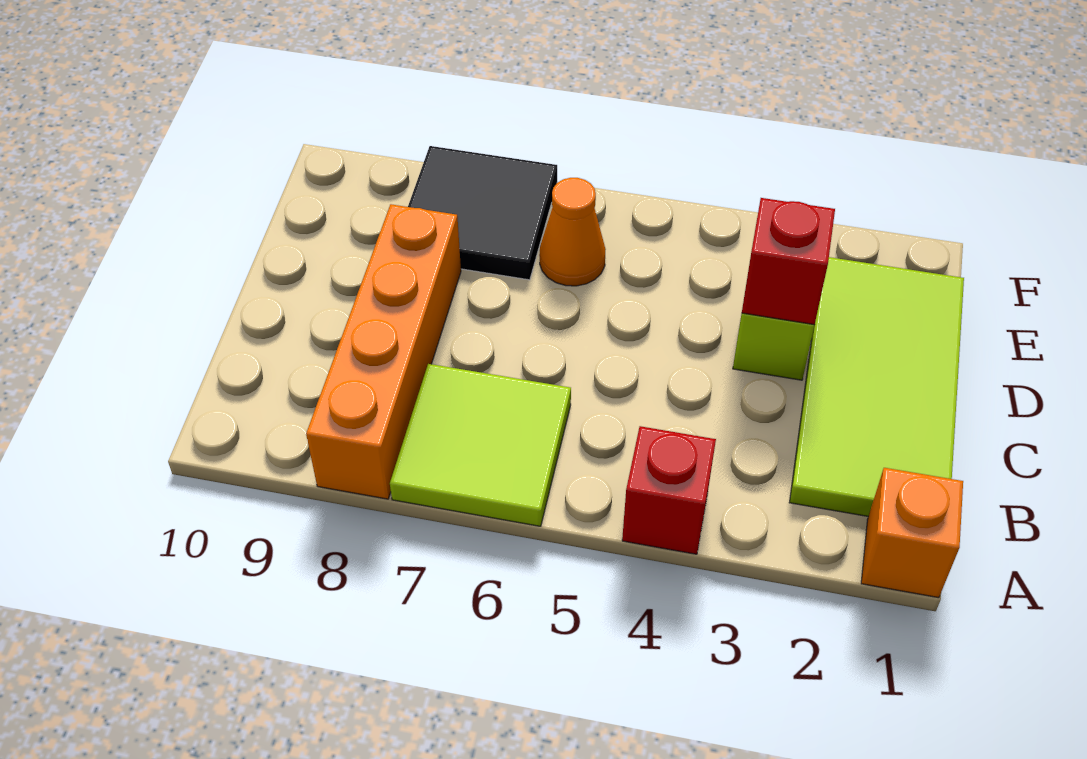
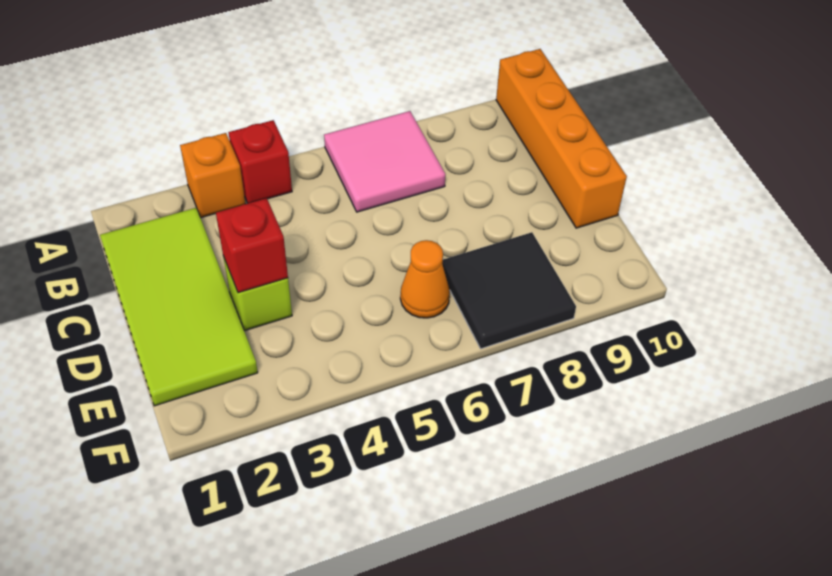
orange brick A1 level 1 -> orange brick A3 level 1
lime tile A6:B7 level 1 -> pink tile A6:B7 level 1
orange brick A8:D8 level 1 -> orange brick A10:D10 level 1

